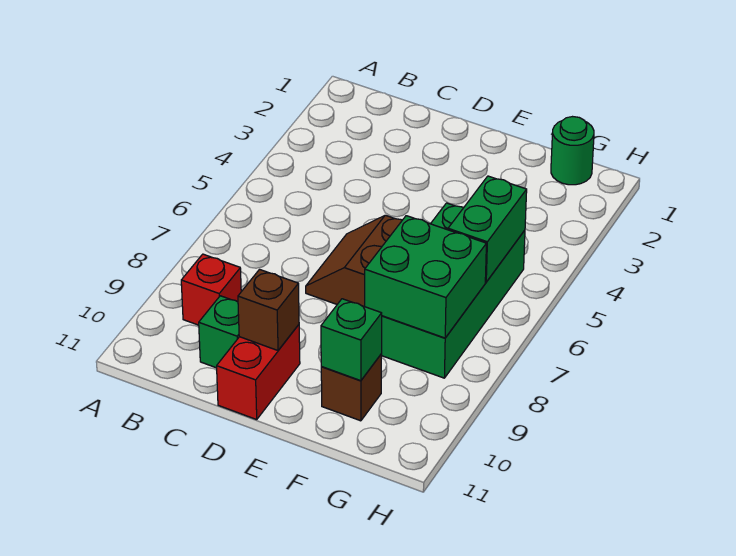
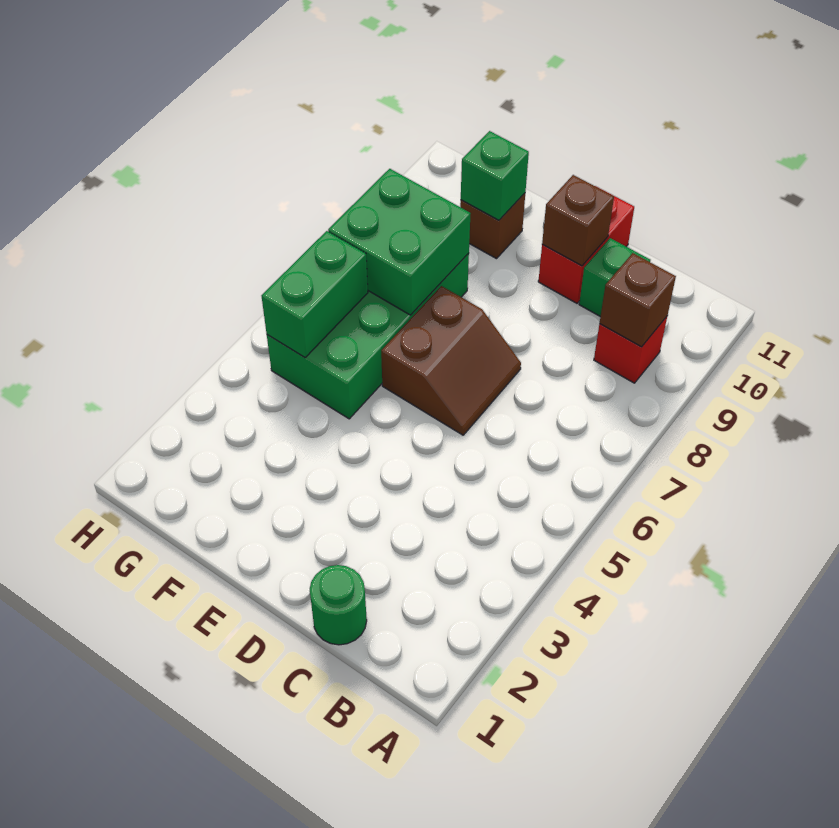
none -> brown brick B9 level 2
green round brick G1 level 1 -> green round brick C1 level 1

